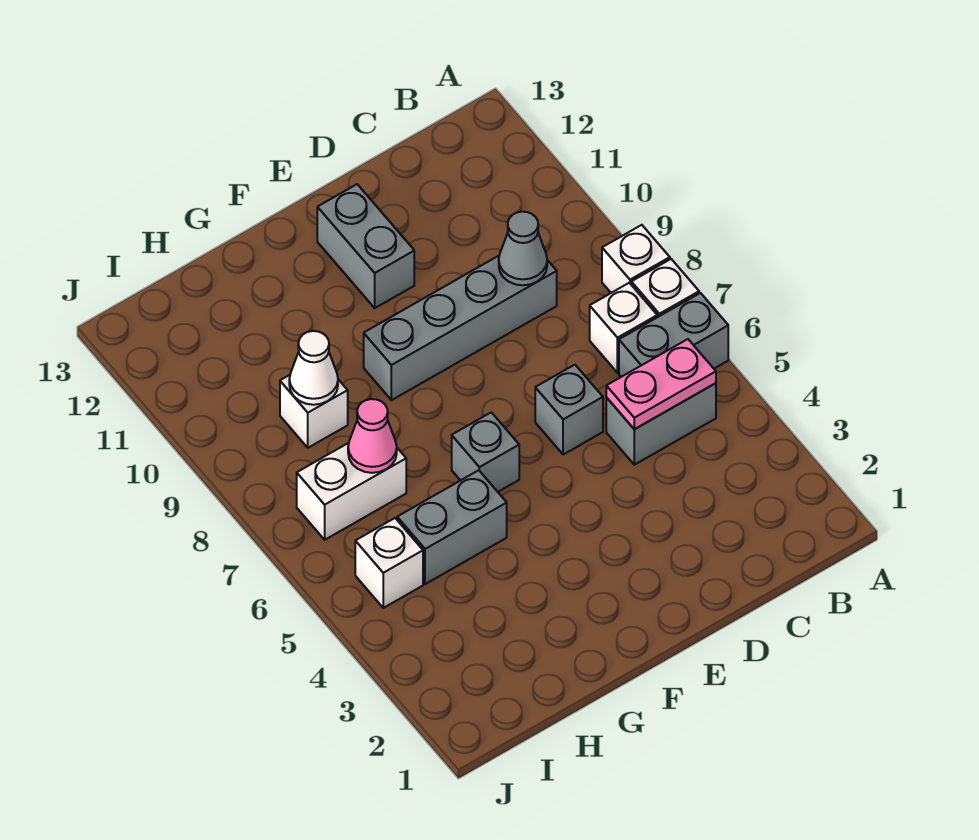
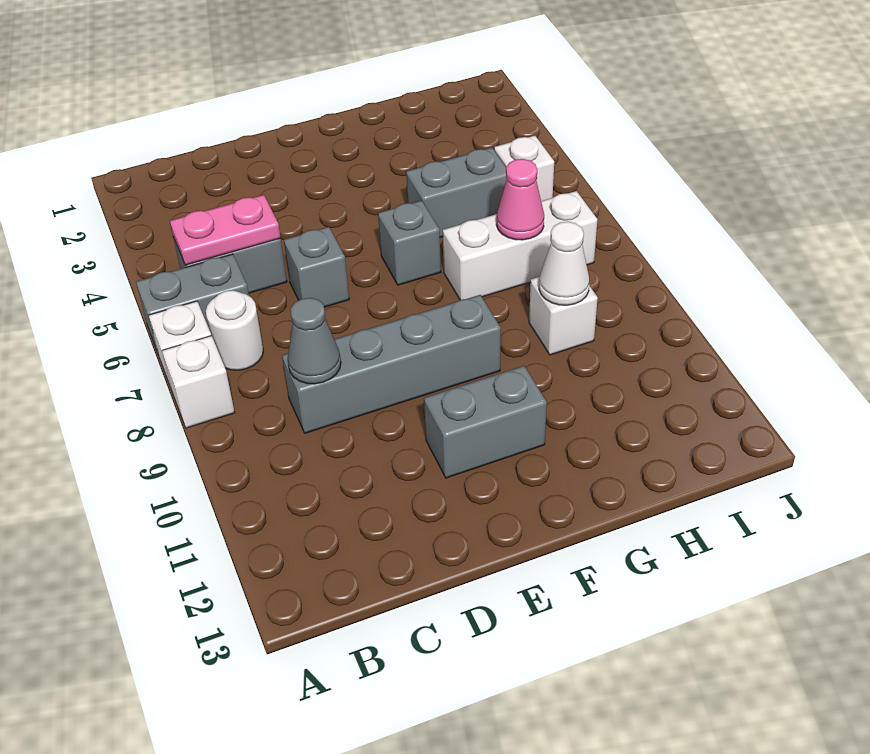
white brick B7 level 1 -> white round brick B7 level 1
grey brick E11:E12 level 1 -> grey brick E11:F11 level 1
white brick H7:I7 level 1 -> white brick G7:I7 level 1

